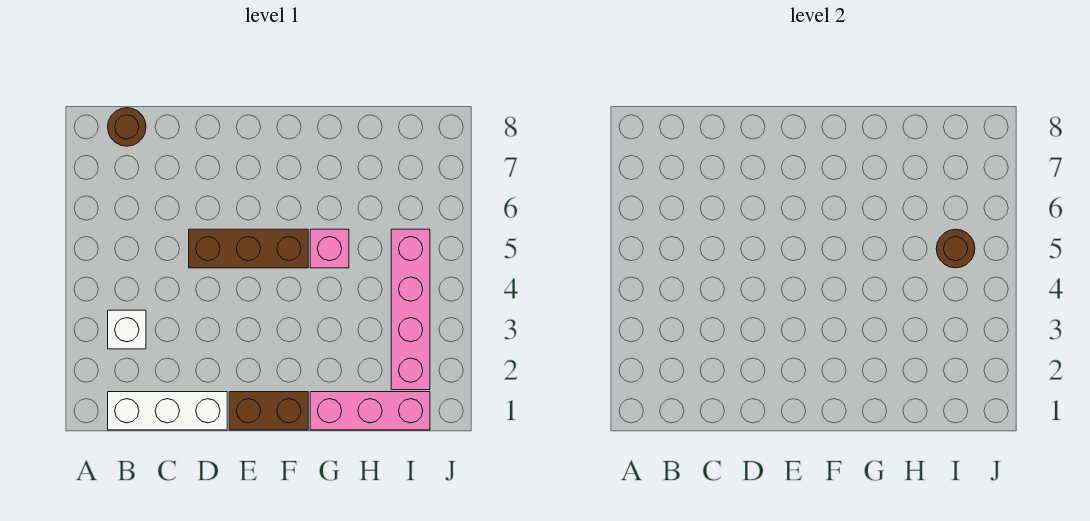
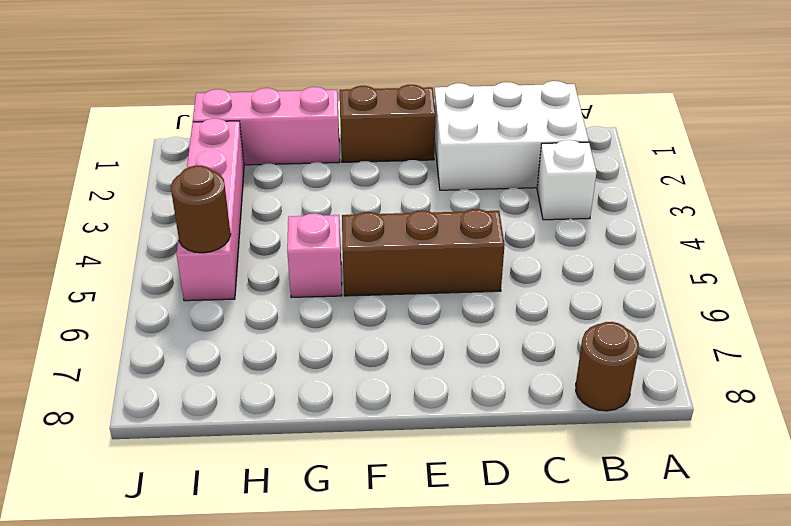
white brick B1:D1 level 1 -> white brick B1:D2 level 1

